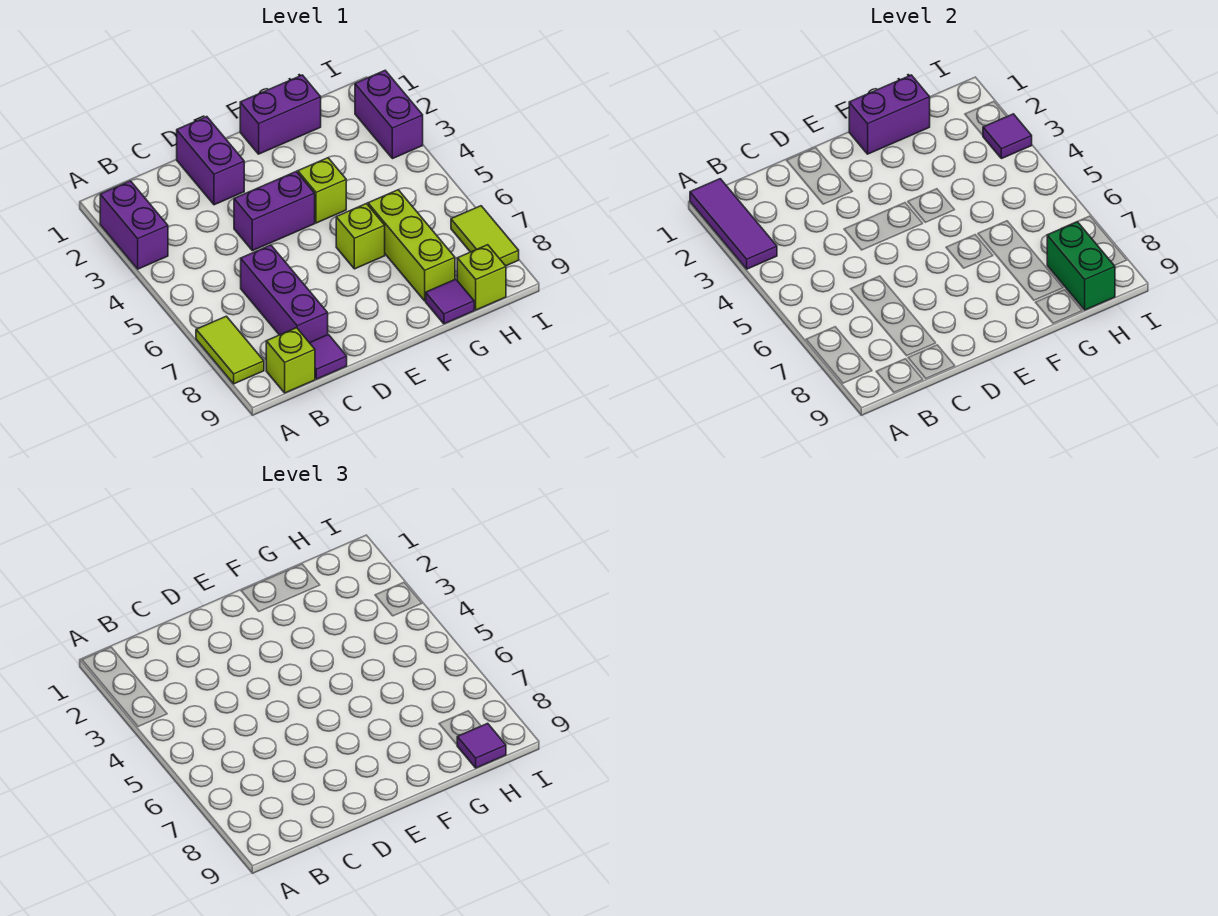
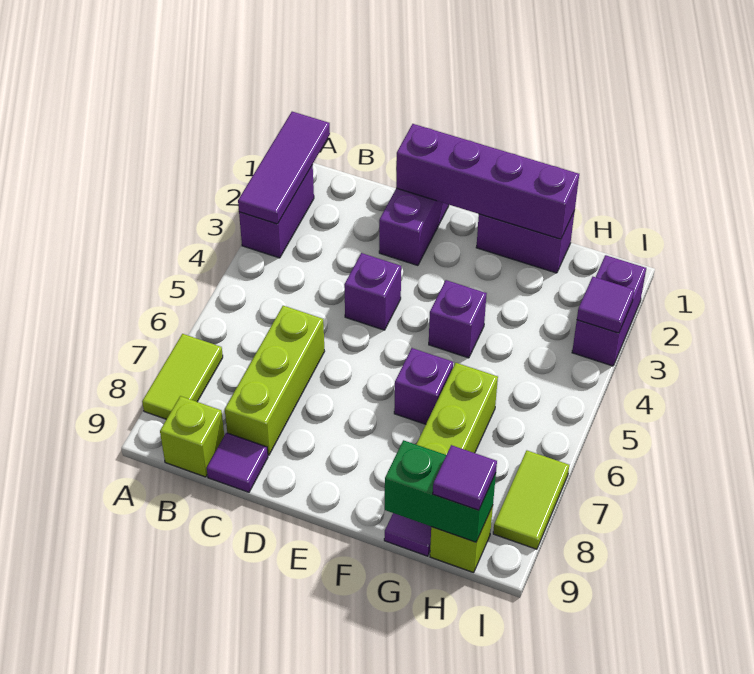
purple brick C6:C8 level 1 -> lime brick C6:C8 level 1
purple brick D4:E4 level 1 -> purple brick D4 level 1
purple brick F1:G1 level 2 -> purple brick D1:G1 level 2
lime brick F4 level 1 -> purple brick F4 level 1
lime brick F6 level 1 -> purple brick F6 level 1
green brick H8:H9 level 2 -> green brick G9:H9 level 2

